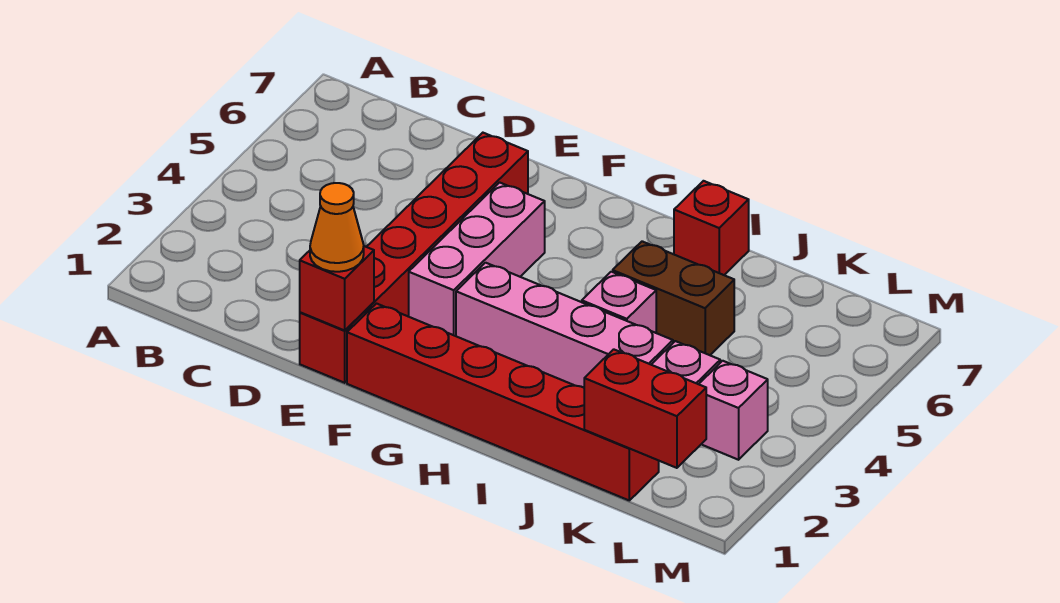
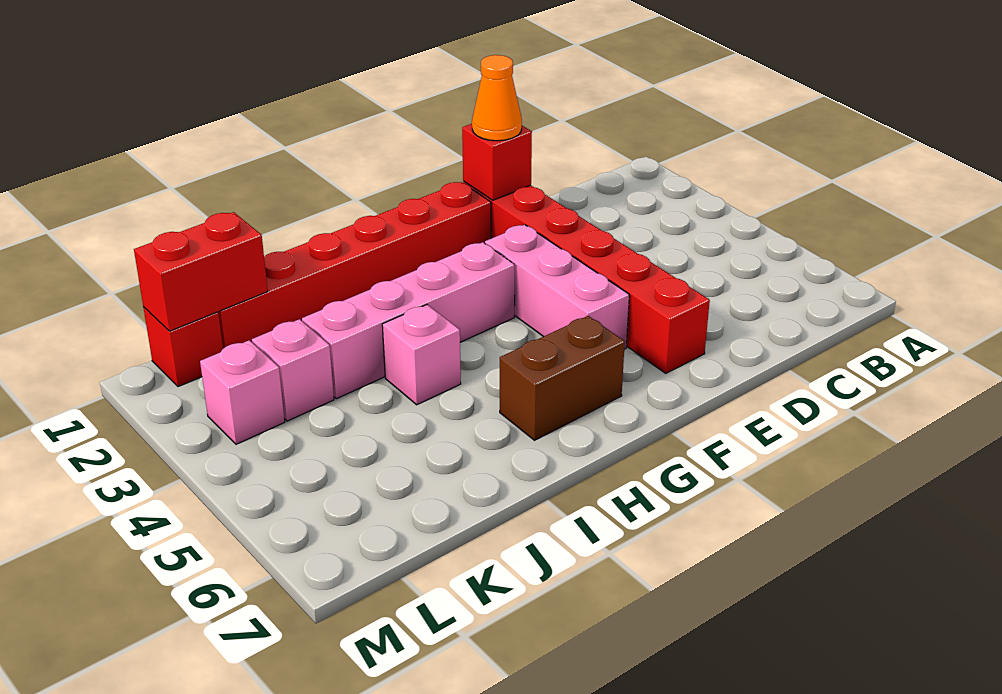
brown brick I5:J5 level 1 -> brown brick G6:H6 level 1
red brick I7 level 1 -> red brick L1 level 1

